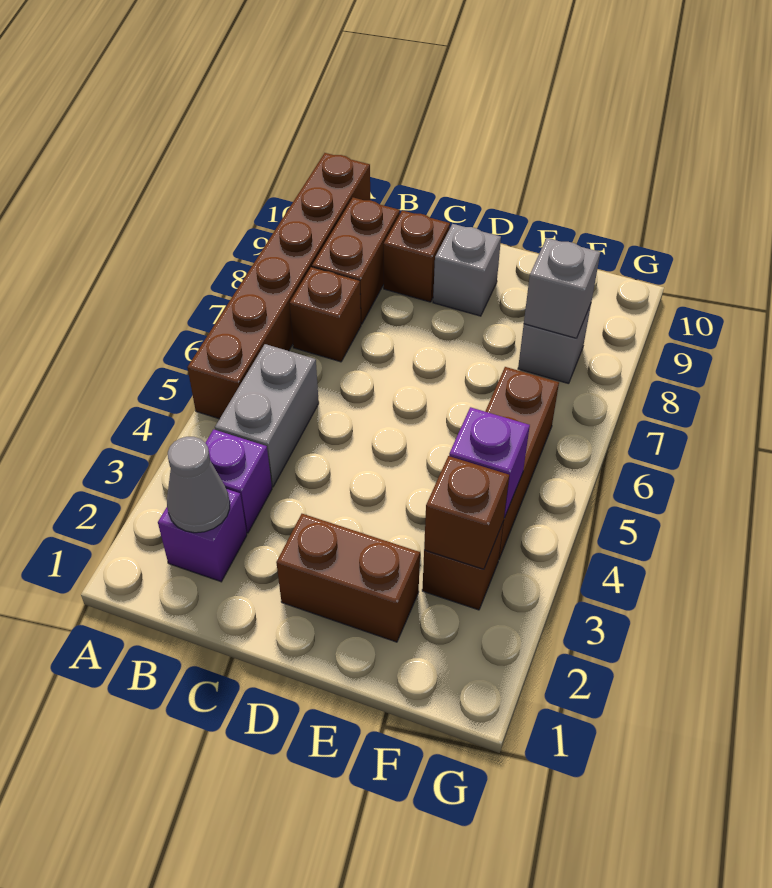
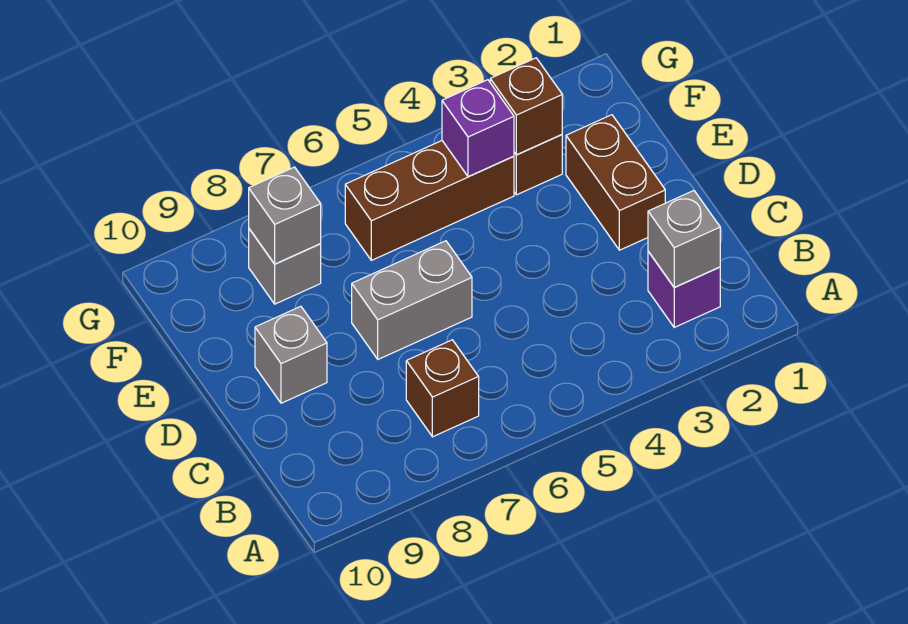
brown brick A5:A10 level 1 -> none
grey cone B2 level 2 -> grey brick B2 level 2
purple brick B3 level 1 -> none
grey brick B4:B5 level 1 -> grey brick D6:D7 level 1
brown brick B8:B9 level 1 -> none
brown brick C9 level 1 -> none

